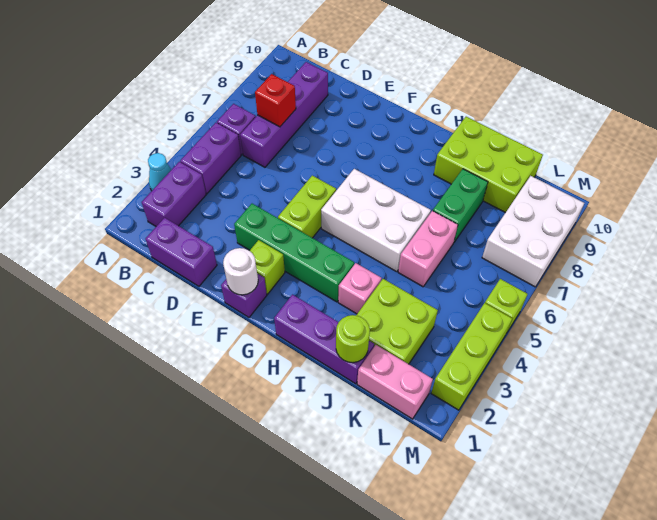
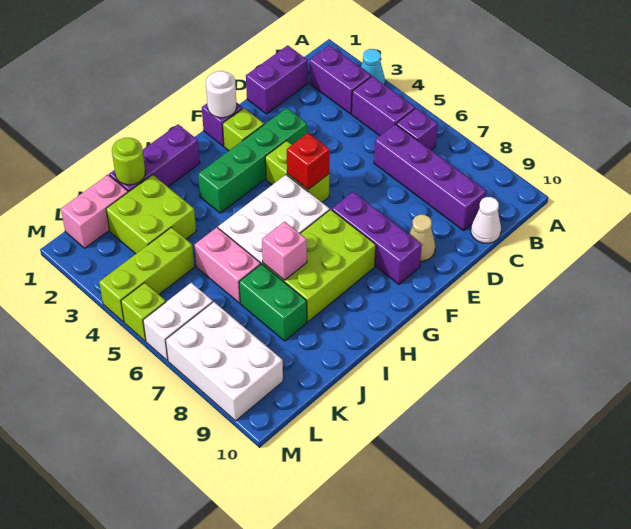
red brick C7 level 2 -> red brick F5 level 2
none -> white cone C10 level 1
none -> tan cone E9 level 1
none -> purple brick F7:F9 level 1
pink brick I3 level 1 -> pink brick I7 level 2
lime brick I9:K10 level 1 -> lime brick G7:I8 level 1
none -> white brick L6:M6 level 1
lime brick M2:M4 level 1 -> lime brick K4:M4 level 1

